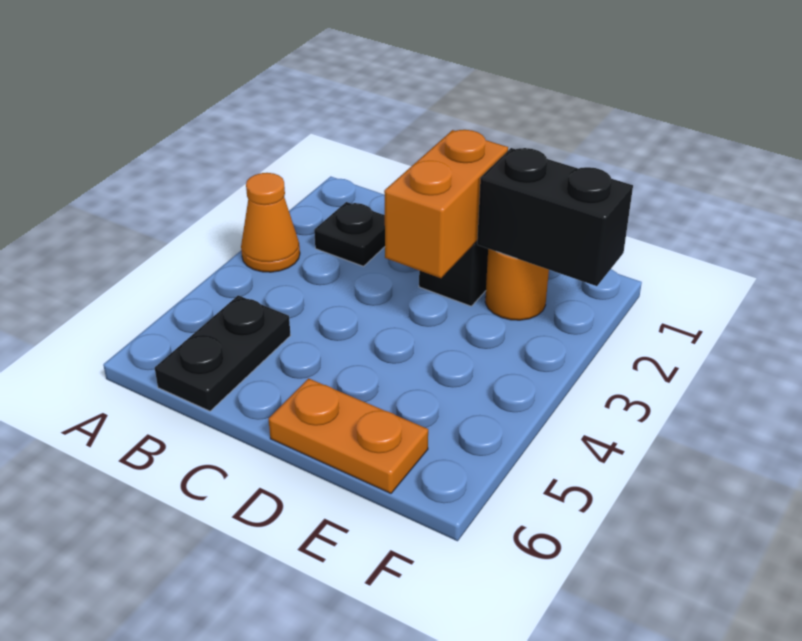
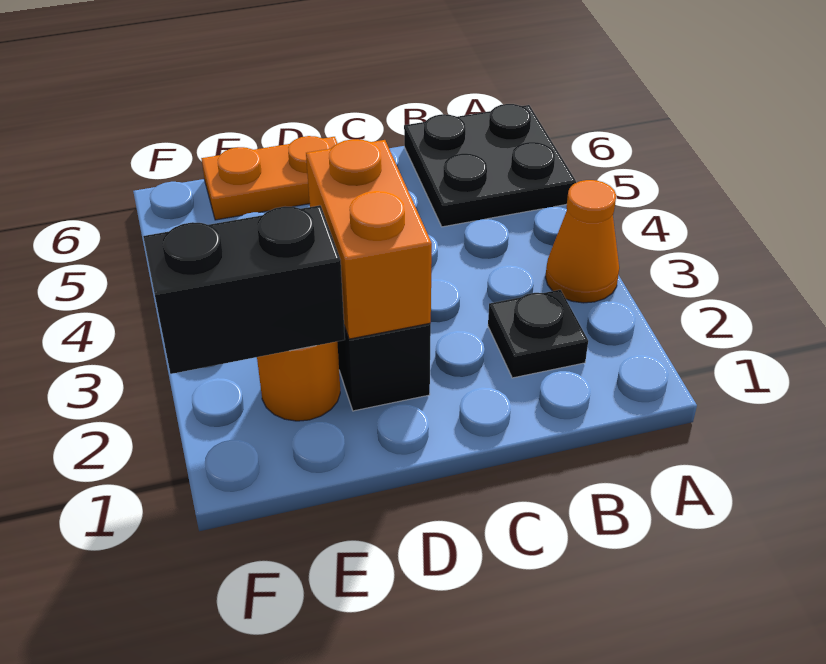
black plate B5:B6 level 1 -> black plate A5:B6 level 1

